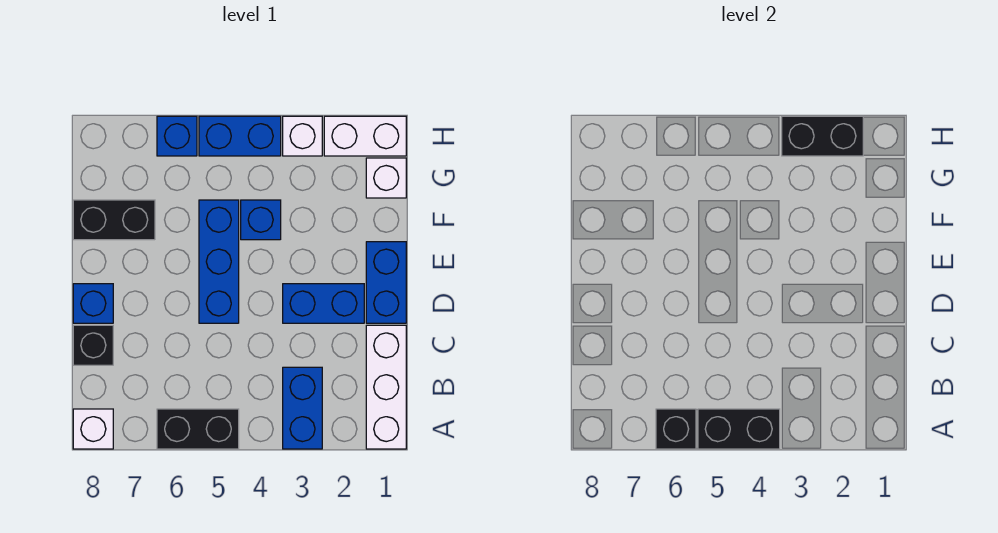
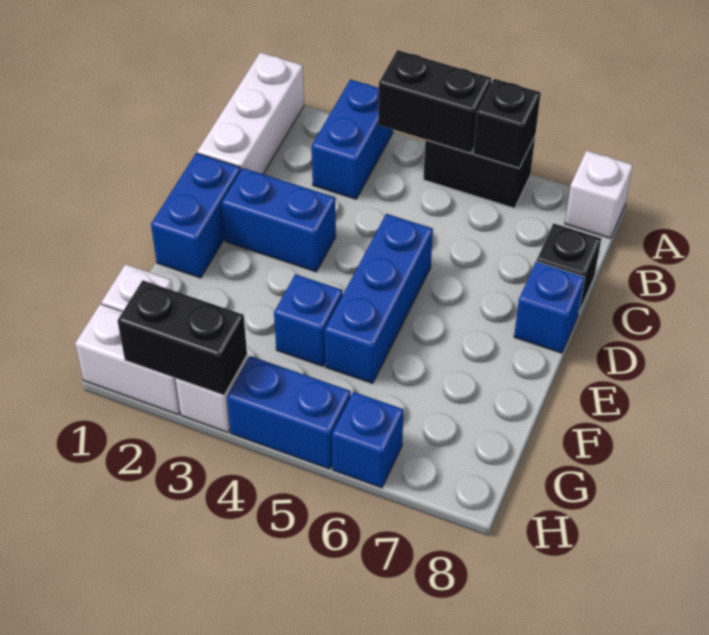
black brick F7:F8 level 1 -> none

